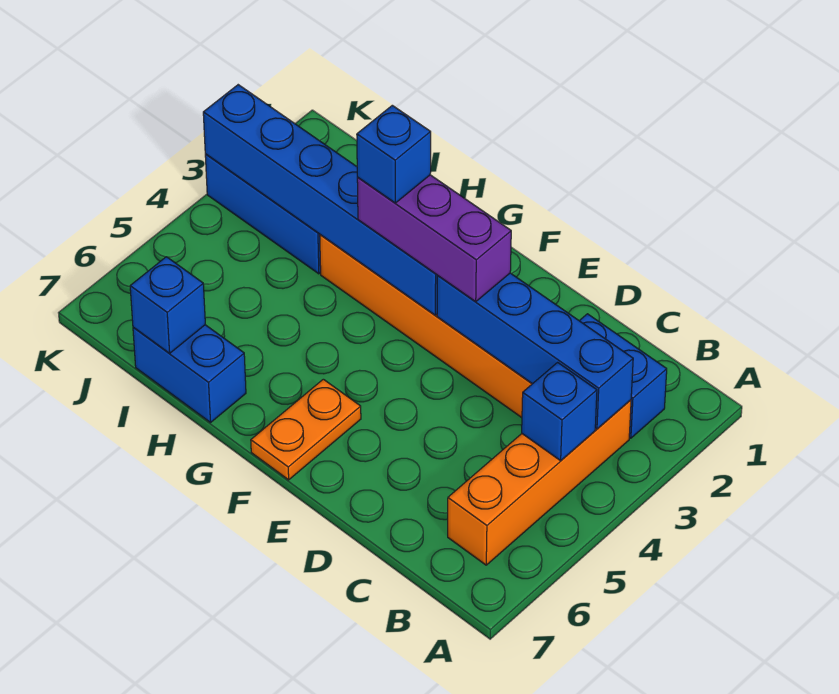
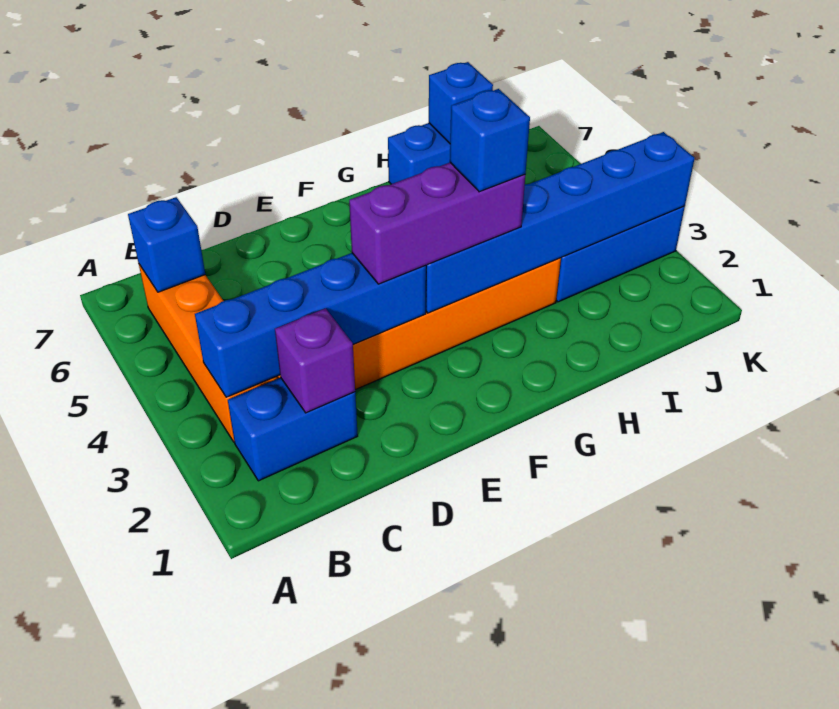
blue brick B4 level 2 -> blue brick B6 level 2
none -> purple brick C2 level 2
orange plate F6:F7 level 1 -> none

